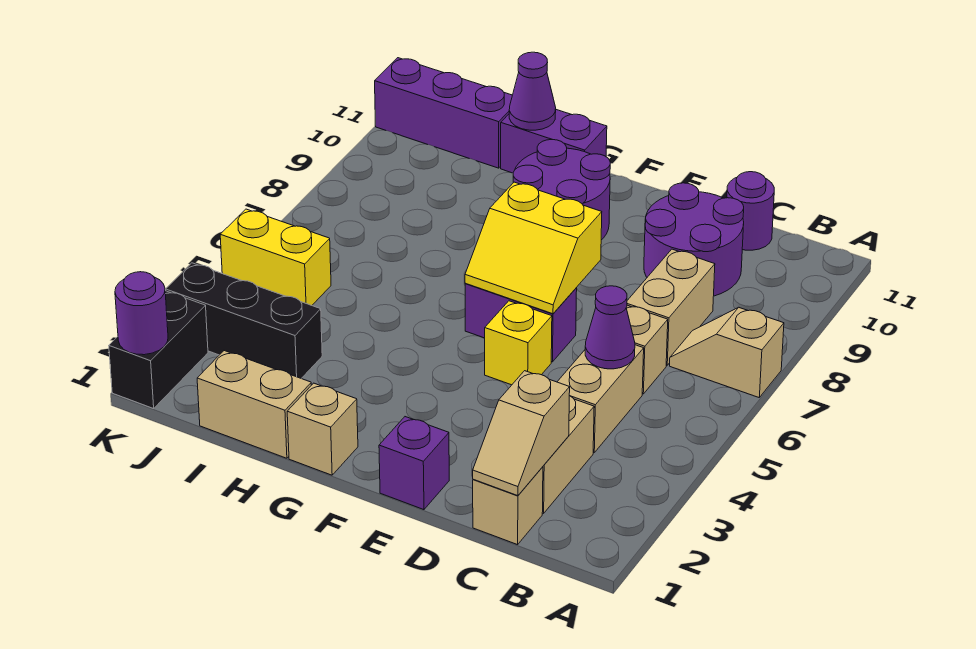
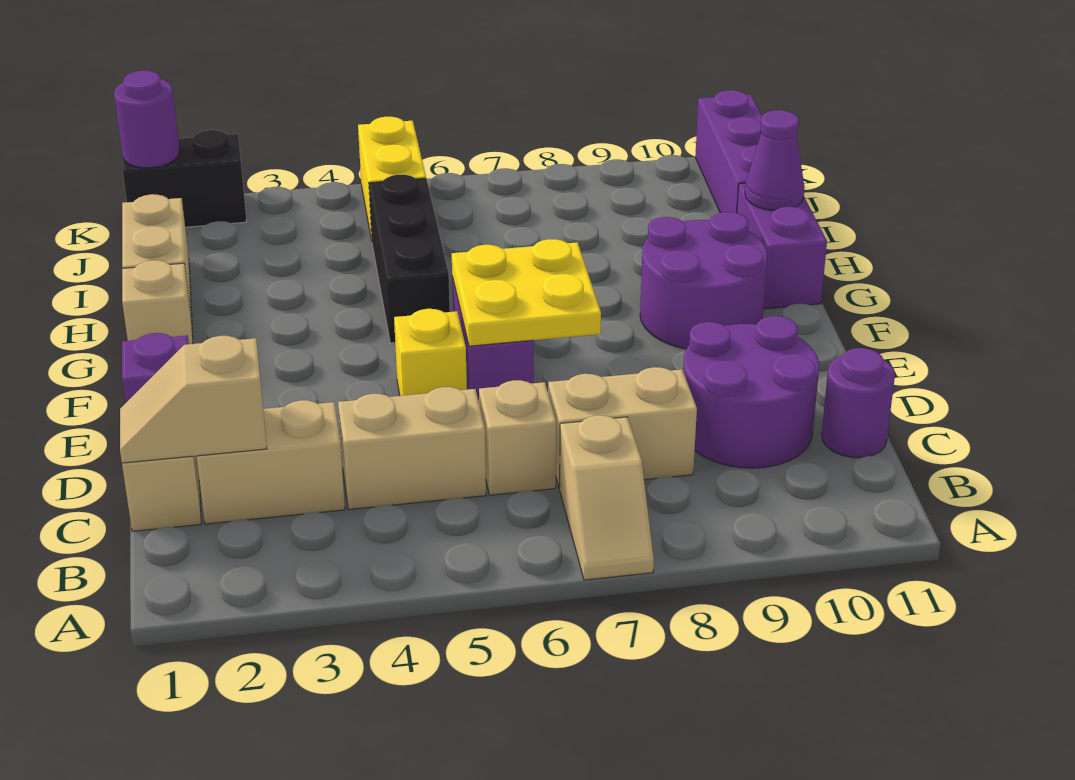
tan slope A7:B7 level 1 top A -> tan slope A7:B7 level 1 top B
purple cone C5 level 2 -> none
yellow slope E6:F7 level 2 top 7 -> yellow plate E6:F7 level 2
black brick I3:K3 level 1 -> black brick G5:I5 level 1

